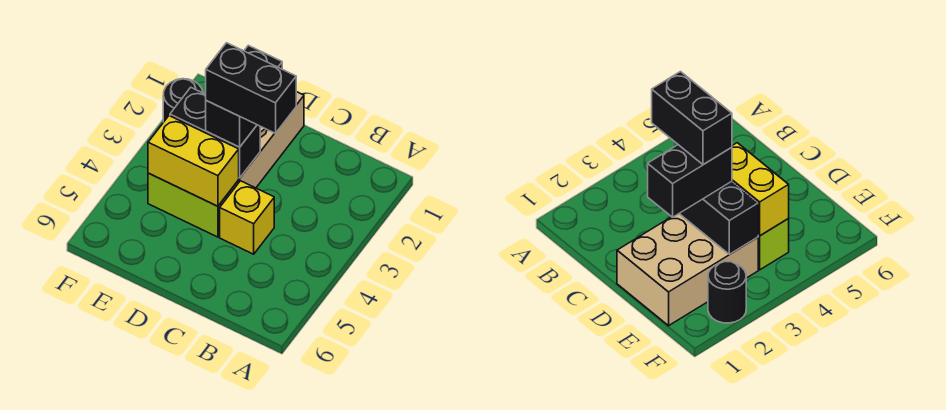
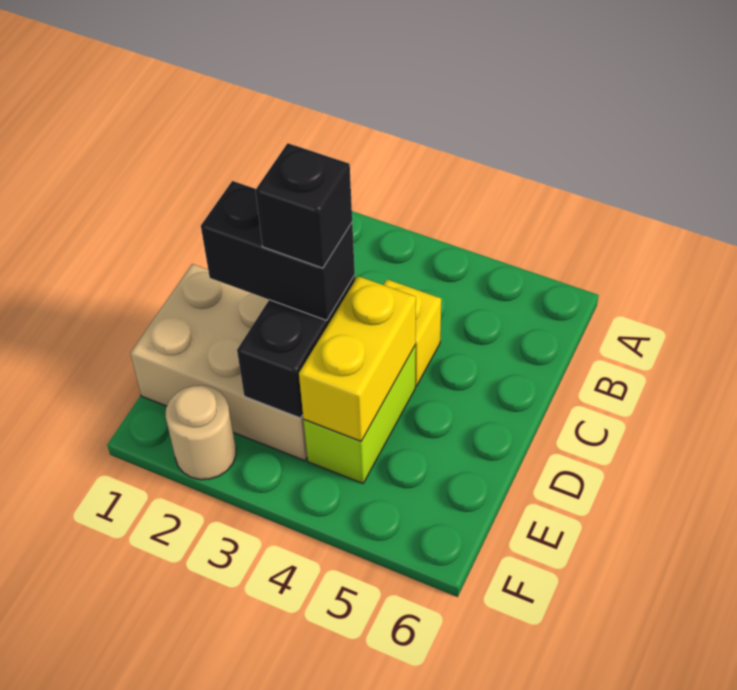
black brick C3:D3 level 4 -> black brick D3 level 4
black round brick F2 level 1 -> tan round brick F2 level 1

